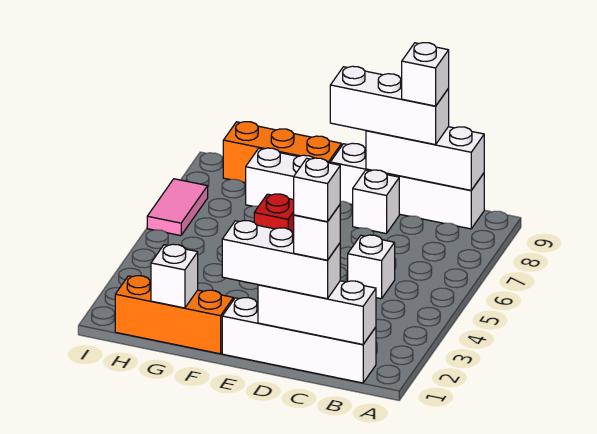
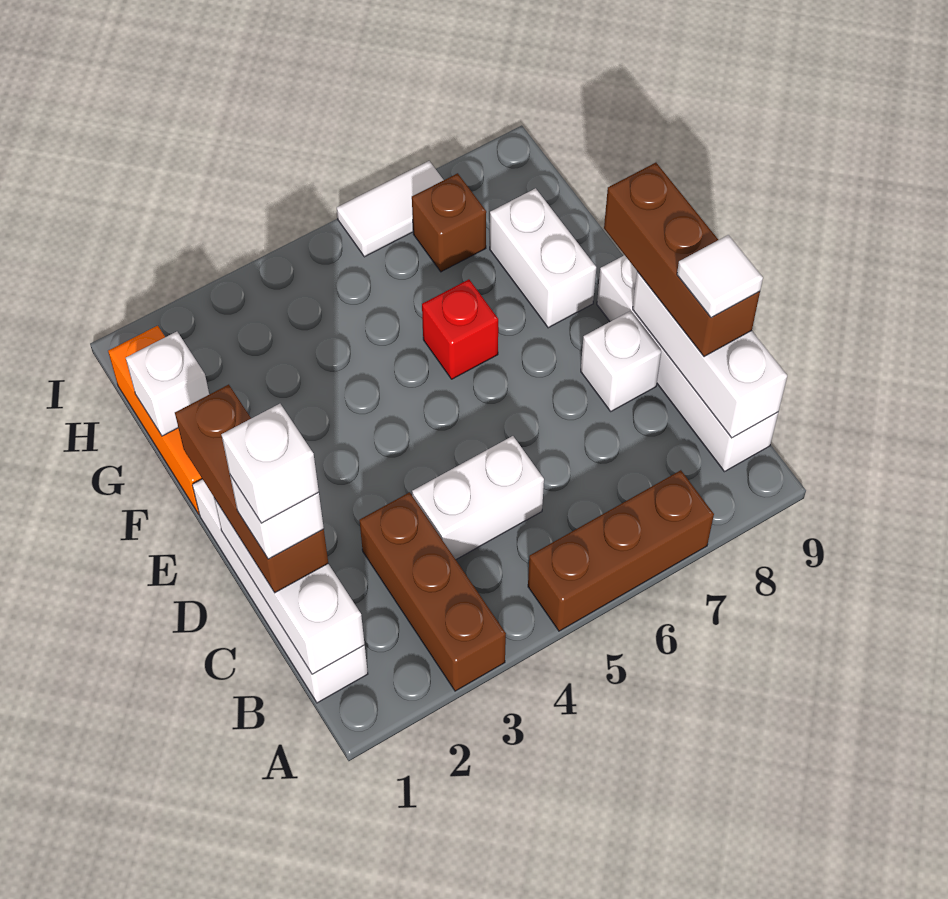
none -> brown brick A3:C3 level 1
none -> brown brick A5:A7 level 1
white brick C1:E1 level 3 -> brown brick C1:E1 level 3
white brick C5 level 1 -> white brick C4:C5 level 1
white brick C9:E9 level 3 -> brown brick C9:E9 level 3
white brick C9 level 4 -> white tile C9 level 4
orange brick F9:H9 level 1 -> none
none -> brown brick H7 level 1
pink tile I6:I7 level 1 -> white tile I6:I7 level 1

